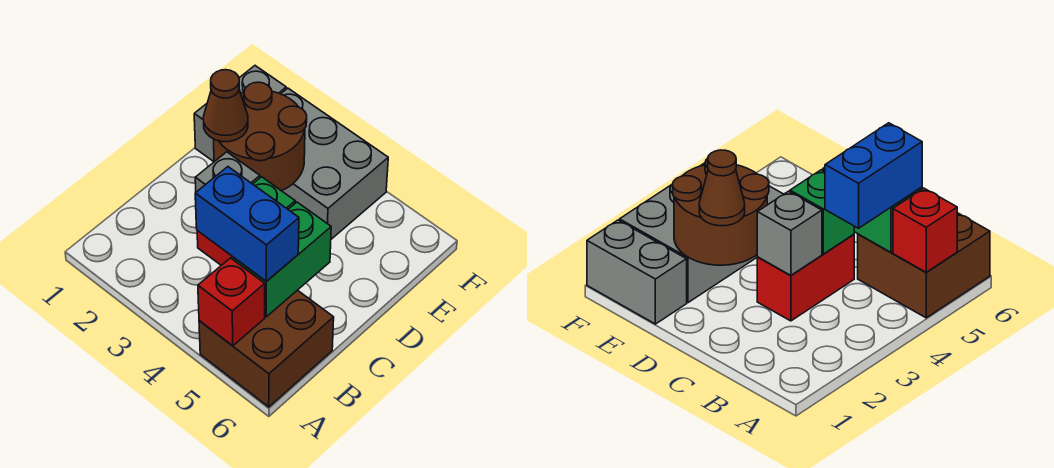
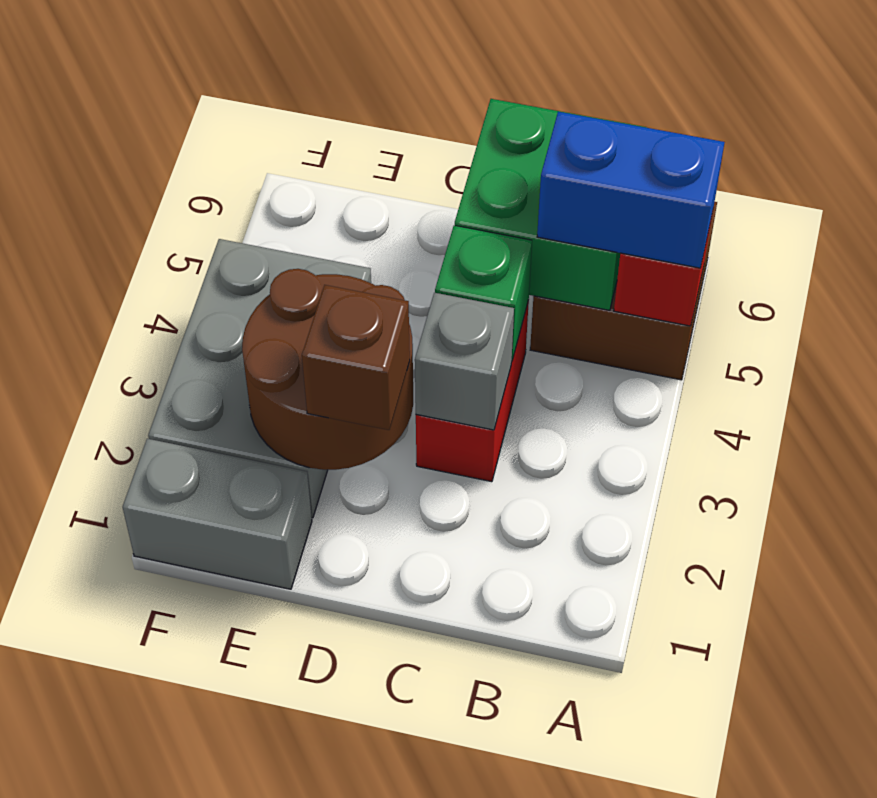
blue brick B4:B5 level 3 -> blue brick A5:B5 level 3
green brick B5:C5 level 2 -> green brick B5:C6 level 2
brown cone D2 level 3 -> brown brick D2 level 3

